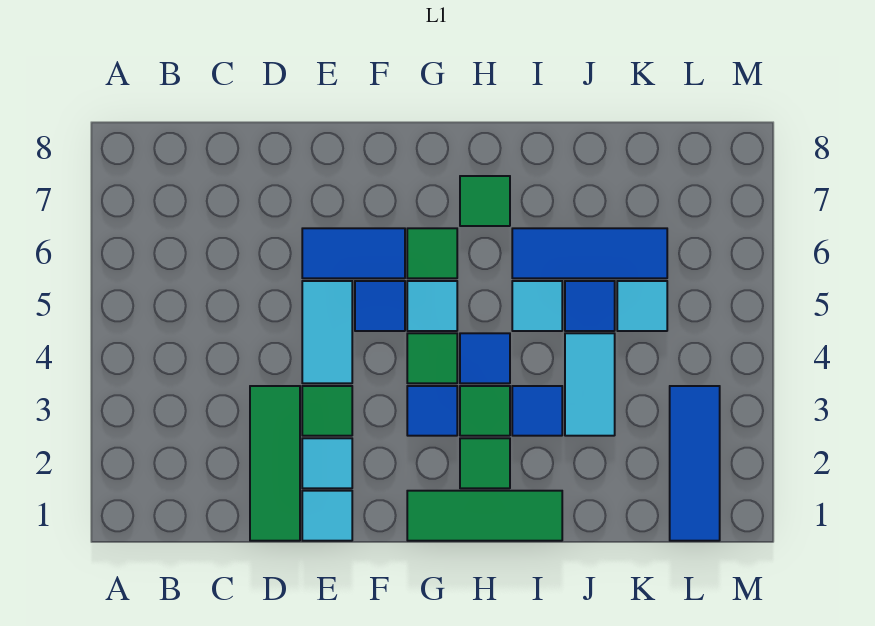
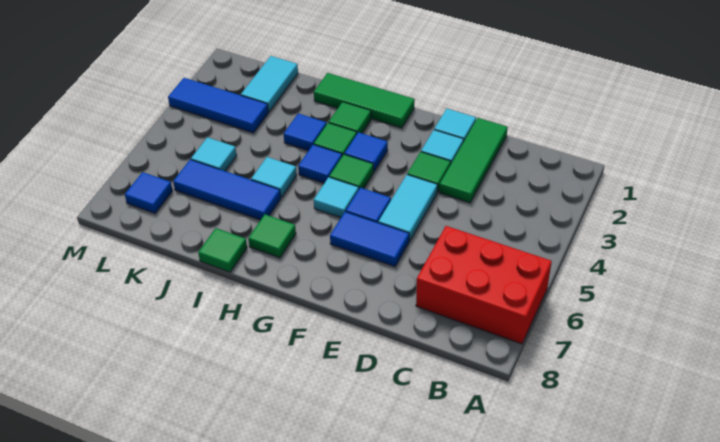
none -> red brick A6:C7 level 1
green tile G6 level 1 -> green tile I8 level 1
cyan tile J3:J4 level 1 -> cyan tile K1:K2 level 1
blue tile J5 level 1 -> blue tile L7 level 1
blue tile L1:L3 level 1 -> blue tile K3:M3 level 1

